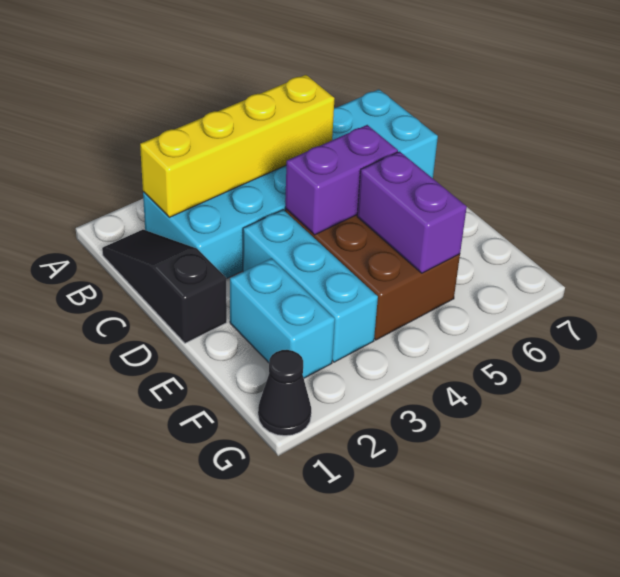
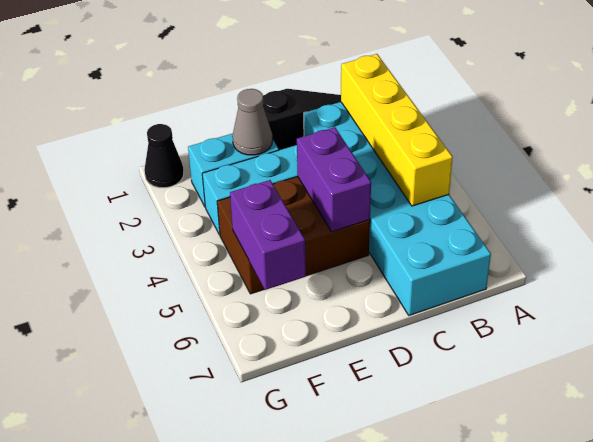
none -> grey cone E2 level 2
purple brick E5:F5 level 2 -> purple brick F5:F6 level 2

